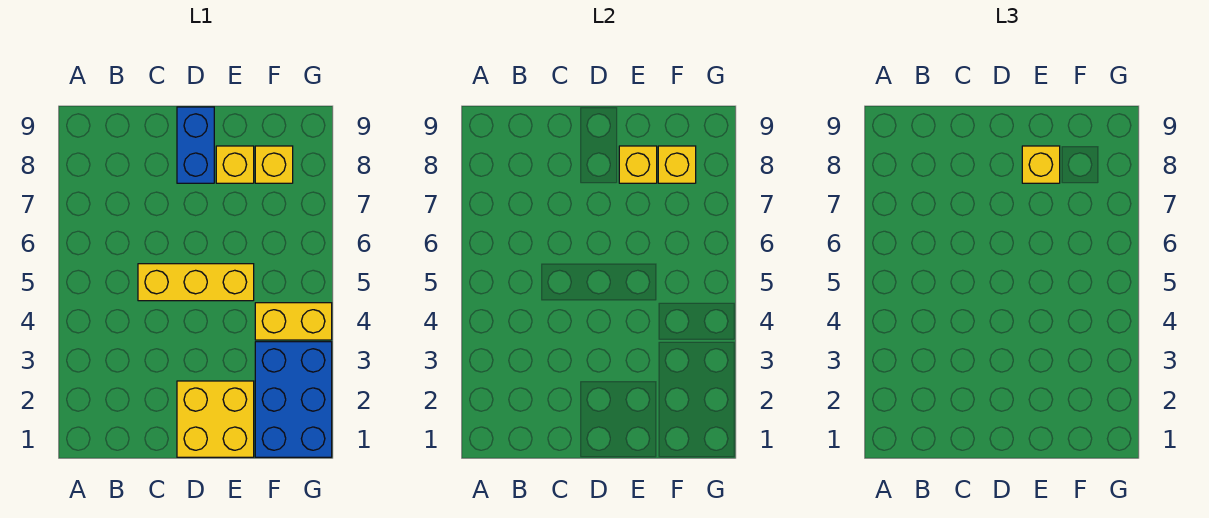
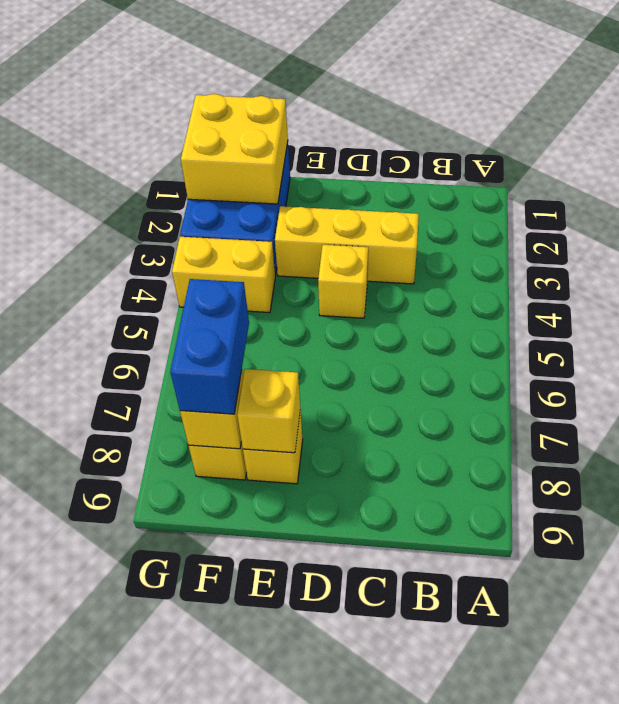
yellow brick C5:E5 level 1 -> yellow brick C3:E3 level 1
yellow brick D1:E2 level 1 -> yellow brick F1:G2 level 2
blue brick D8:D9 level 1 -> blue brick F7:F8 level 3
yellow brick E8 level 3 -> yellow brick D4 level 1

